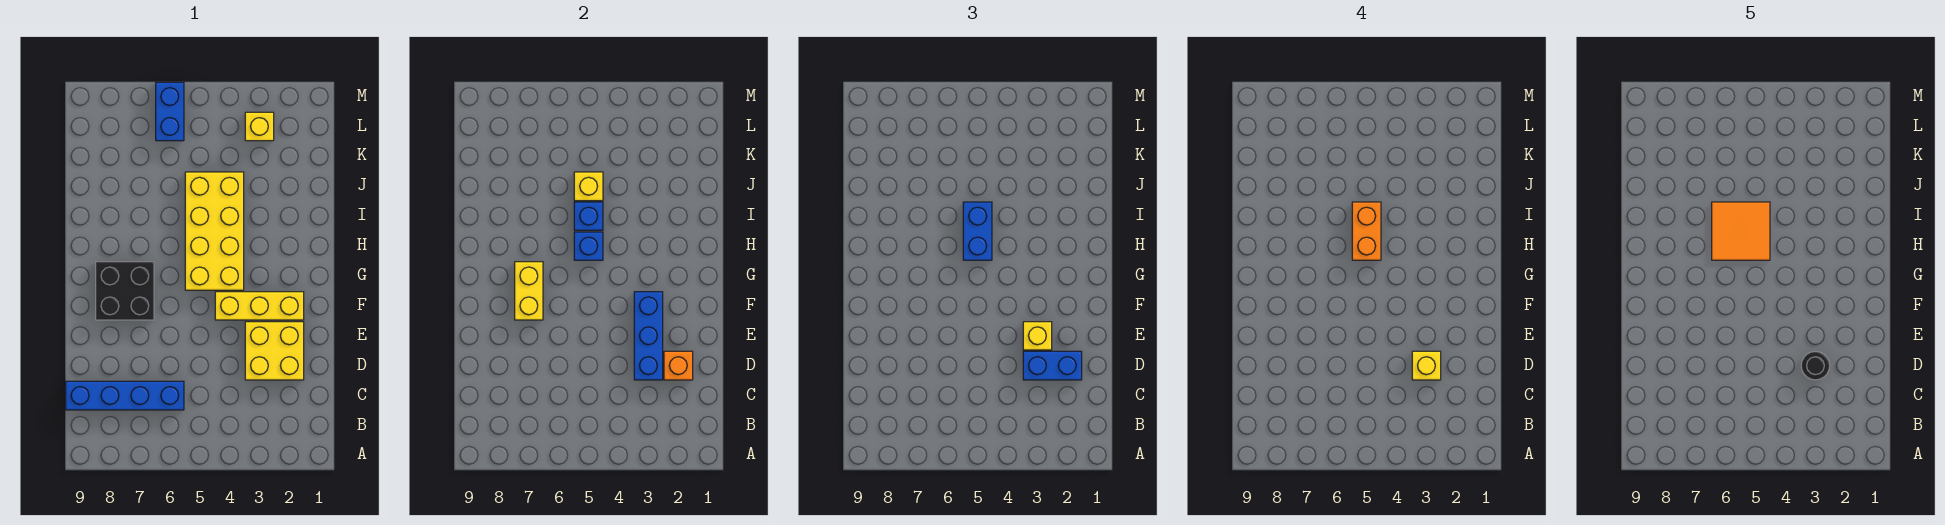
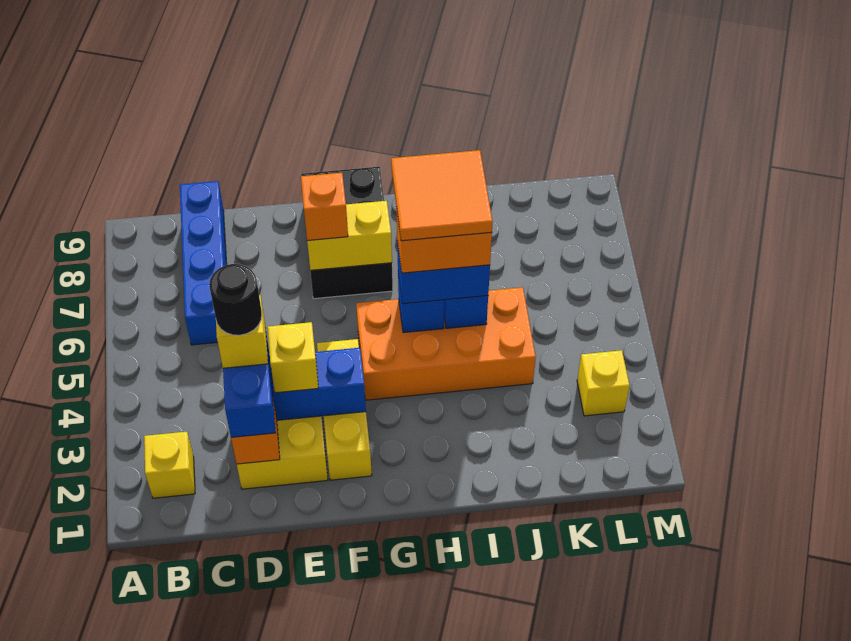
black brick F7:G8 level 1 -> black brick F7:G9 level 1
none -> orange brick F7 level 3
yellow brick G4:J5 level 1 -> orange brick G4:J5 level 1
yellow brick J5 level 2 -> yellow brick B2 level 1
blue brick L6:M6 level 1 -> none

